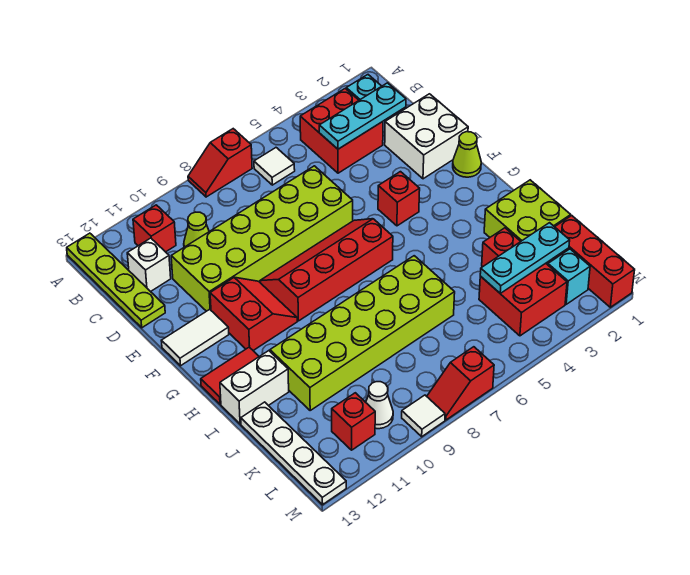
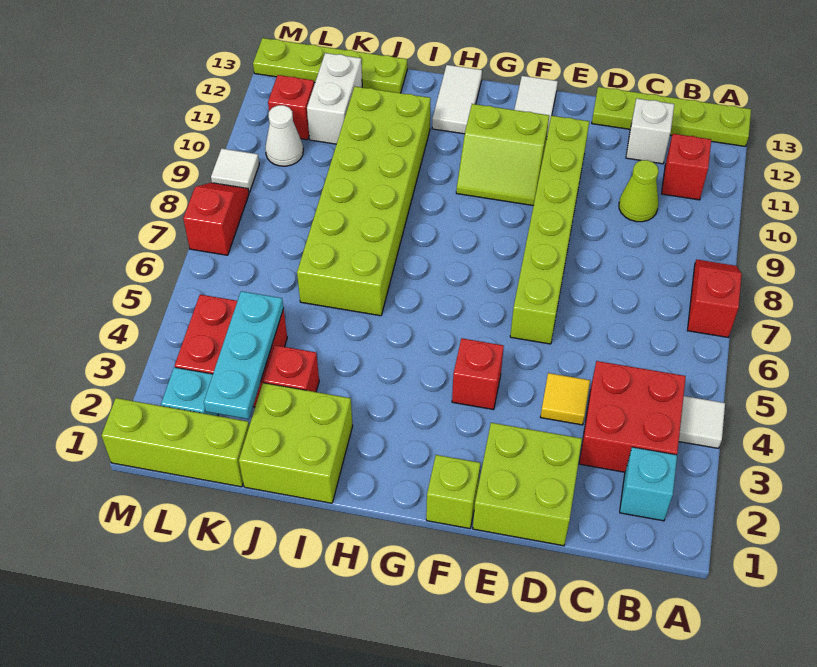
white tile B6 level 1 -> white tile A4 level 1
cyan plate C2:C4 level 2 -> none
white brick D1:E2 level 1 -> lime brick D1:E2 level 1
none -> yellow tile D4 level 1
lime brick D6:E11 level 1 -> lime brick E6:E11 level 1
lime cone F1 level 1 -> lime brick F1 level 1
red slope F6:G9 level 1 top G -> none
red slope F10:G11 level 1 top 11 -> lime slope F10:G11 level 1 top 11
red tile H12:H13 level 1 -> white tile H12:H13 level 1
white brick I12:I13 level 1 -> white brick K11:K12 level 1
white plate J13:M13 level 1 -> lime plate J13:M13 level 1
red brick K1:M1 level 1 -> lime brick K1:M1 level 1

